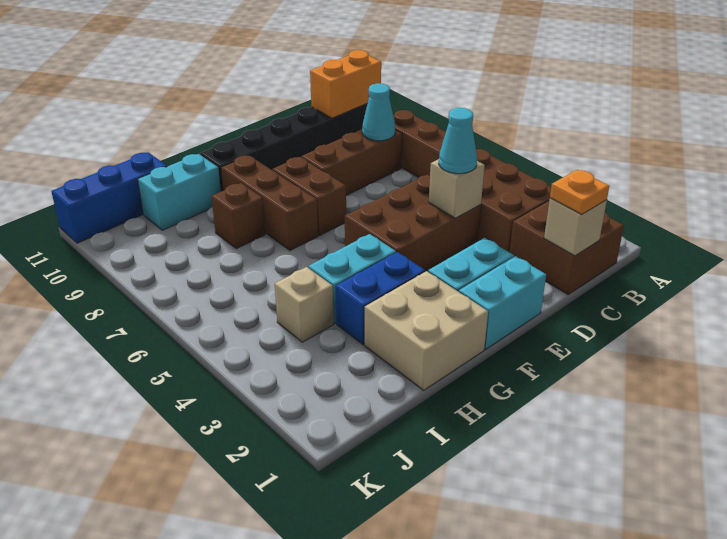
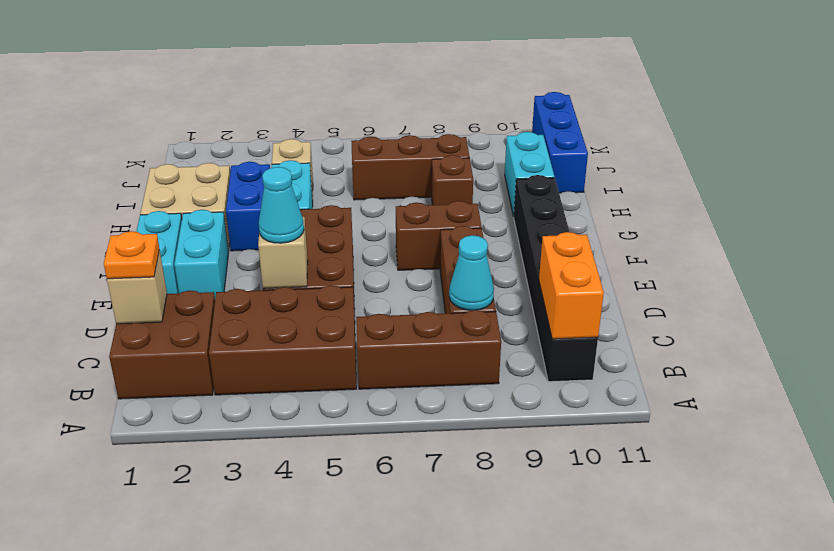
brown brick G7:G9 level 1 -> brown brick I6:I8 level 1

